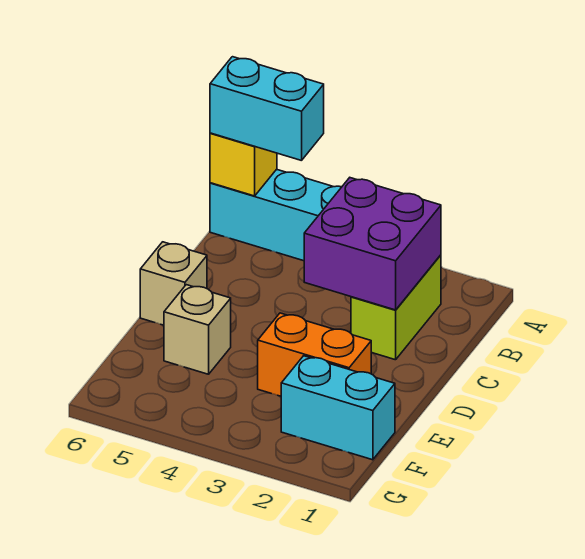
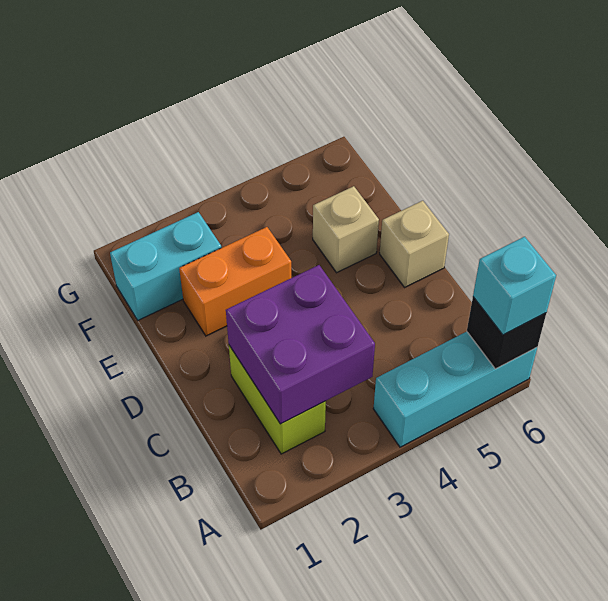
cyan brick A5:A6 level 3 -> cyan brick A6 level 3
yellow brick A6 level 2 -> black brick A6 level 2

